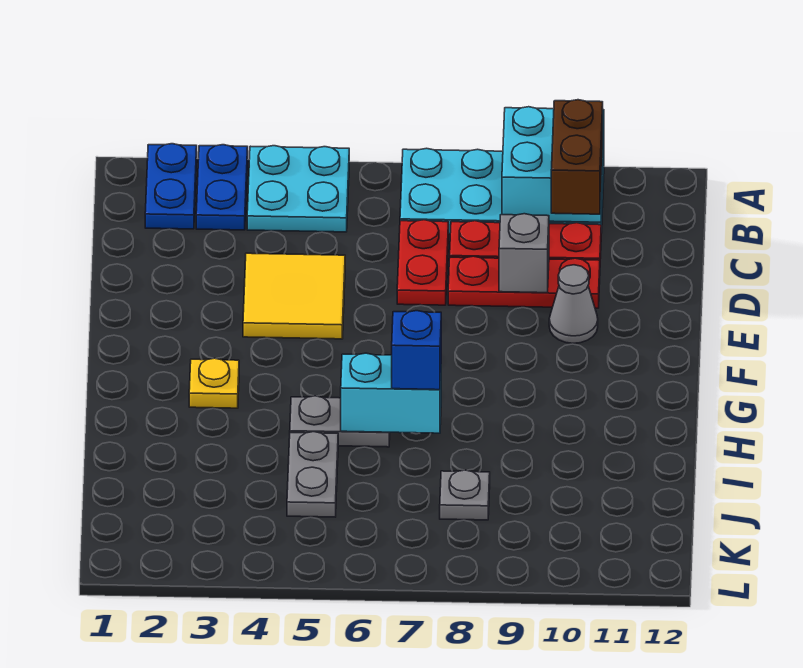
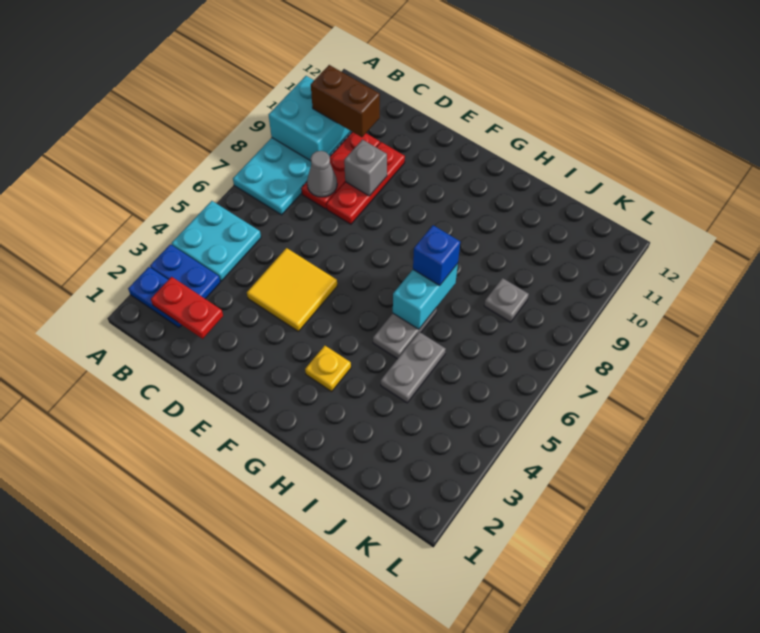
red plate C7:D7 level 1 -> red plate B2:C2 level 2
grey cone E10 level 1 -> grey cone C8 level 2
grey plate I5:J5 level 1 -> grey plate I4:I5 level 1

